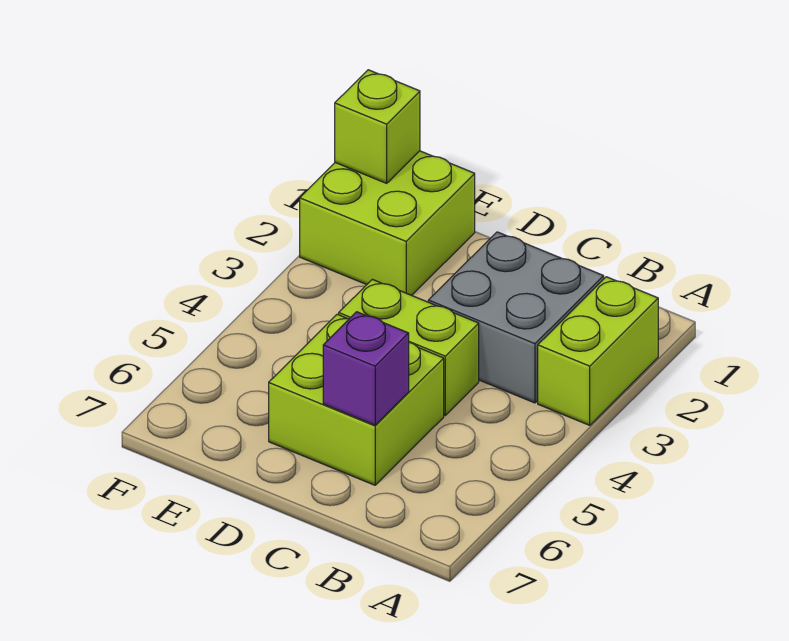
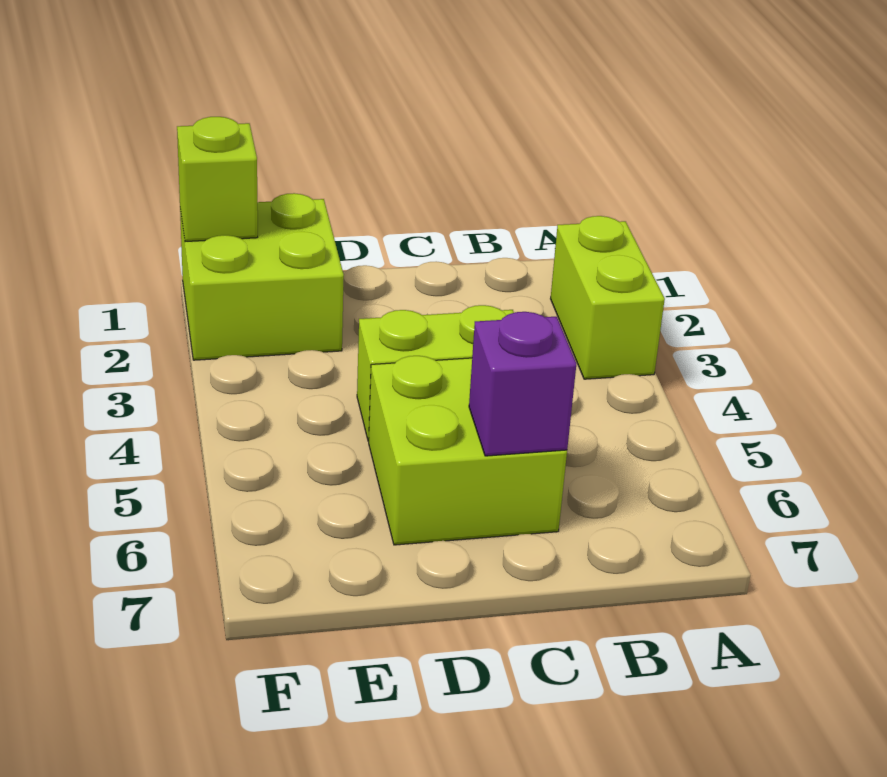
grey brick B2:C3 level 1 -> none

